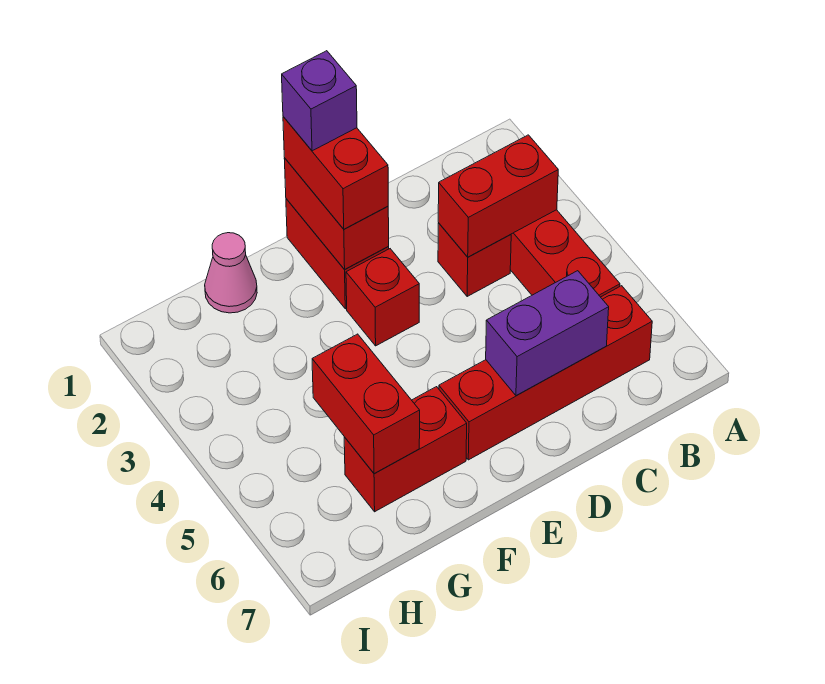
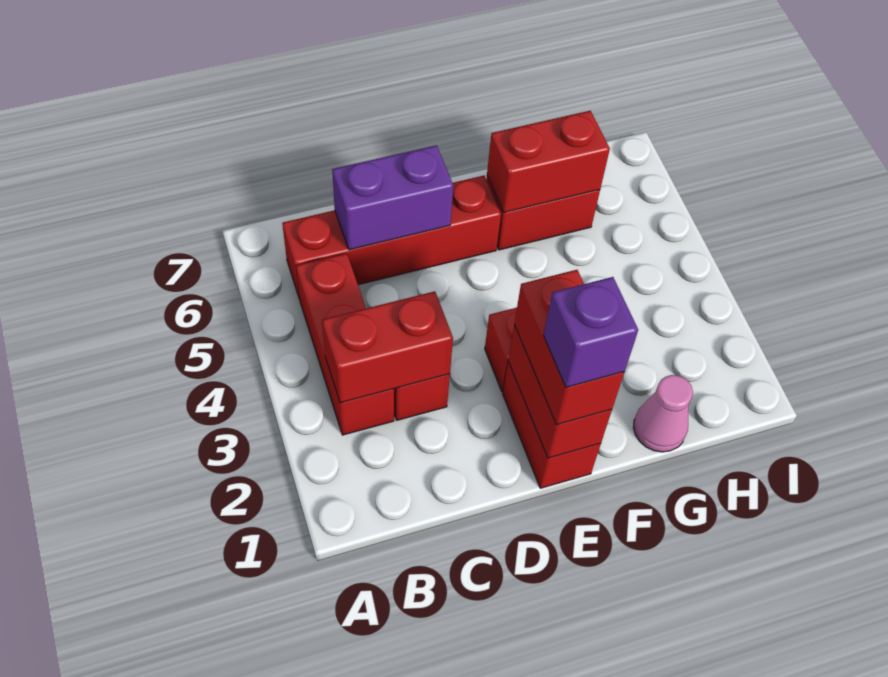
red brick G5:G6 level 2 -> red brick F6:G6 level 2

